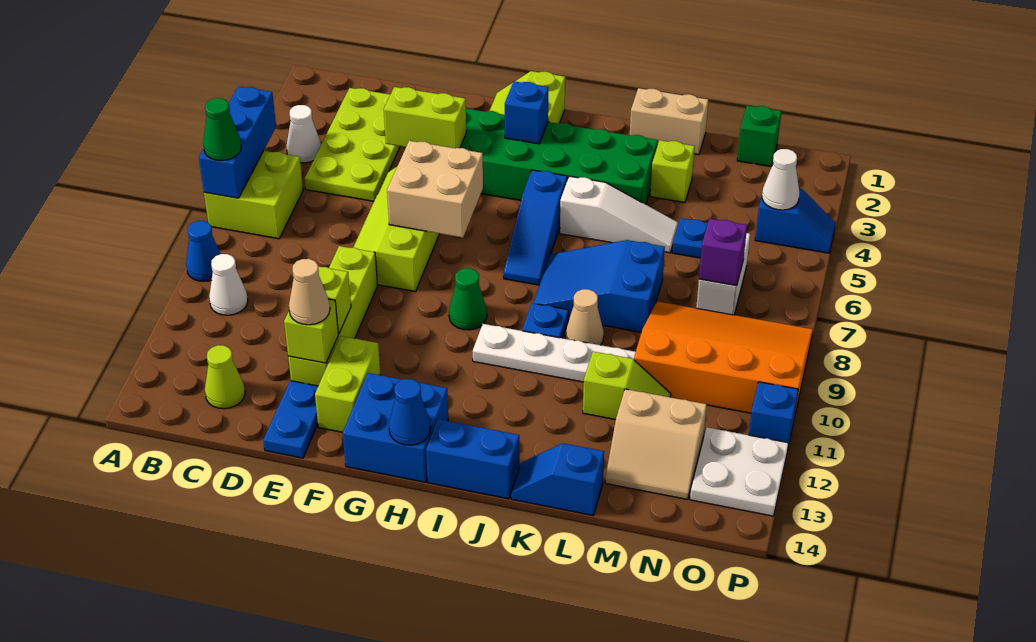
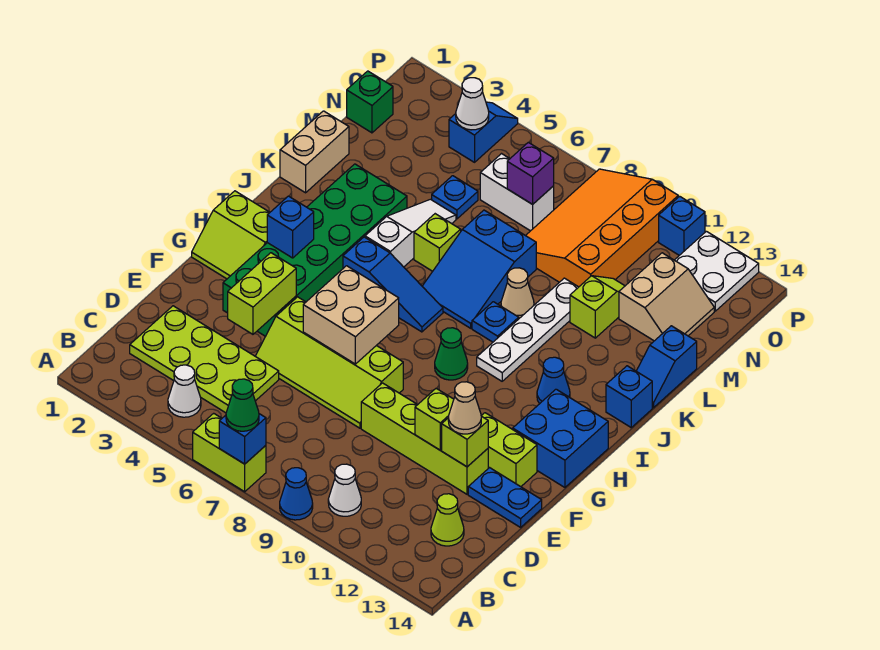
blue brick A5:A7 level 2 -> blue brick A7 level 2
lime brick A6:B7 level 1 -> lime brick A6:A7 level 1
blue cone H14 level 2 -> blue cone I12 level 1
blue brick I14:J14 level 1 -> blue brick J14 level 1
lime brick L3 level 1 -> lime brick K6 level 1

